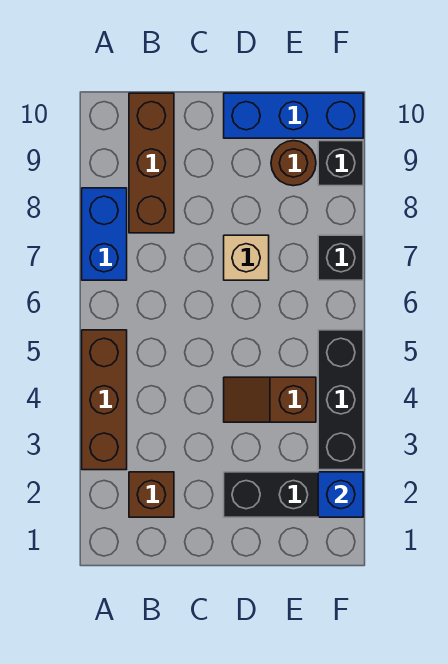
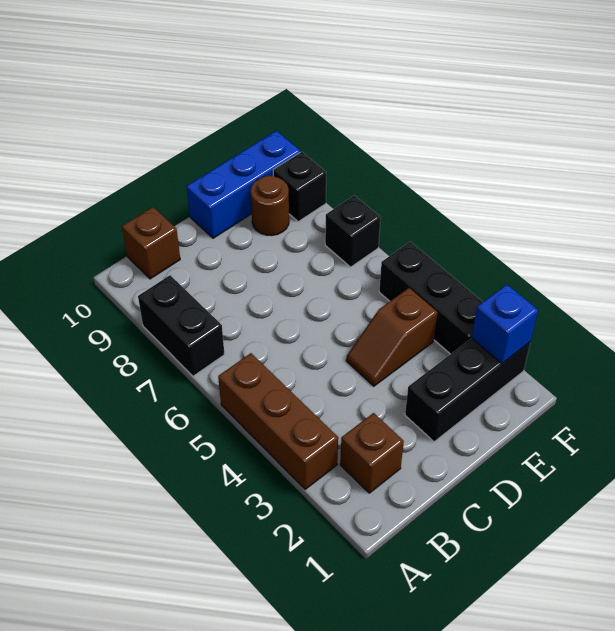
blue brick A7:A8 level 1 -> black brick A7:A8 level 1
brown brick B8:B10 level 1 -> brown brick B10 level 1
tan brick D7 level 1 -> none

